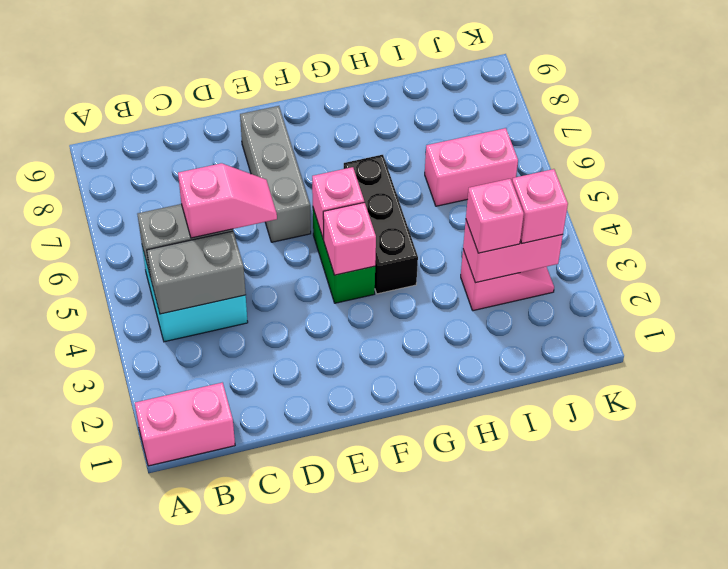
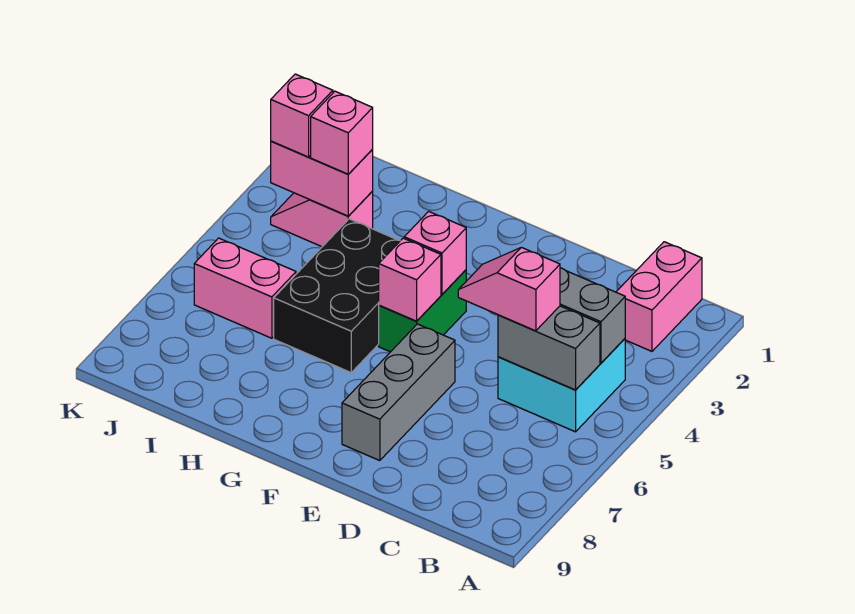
pink brick A1:B1 level 1 -> pink brick B1:B2 level 1
black brick G4:G6 level 1 -> black brick G4:H6 level 1

